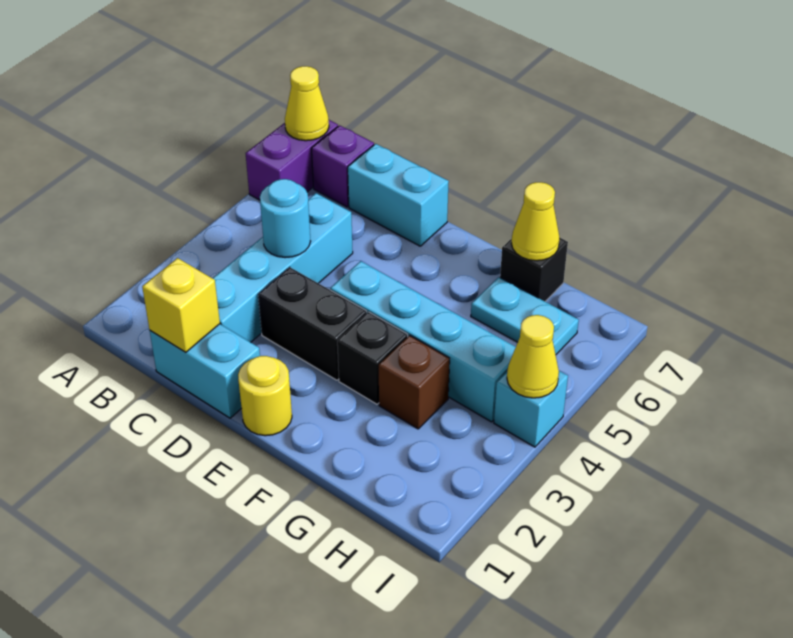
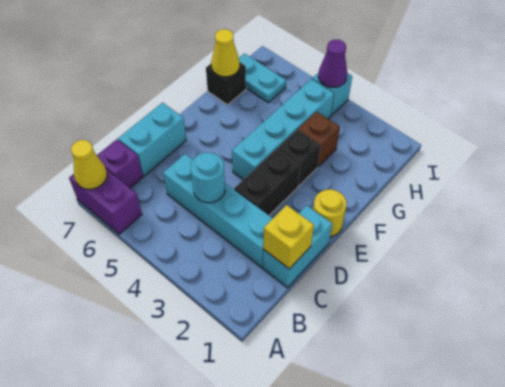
cyan plate G6:H6 level 1 -> cyan plate H6:H7 level 1
yellow cone I4 level 2 -> purple cone I4 level 2

